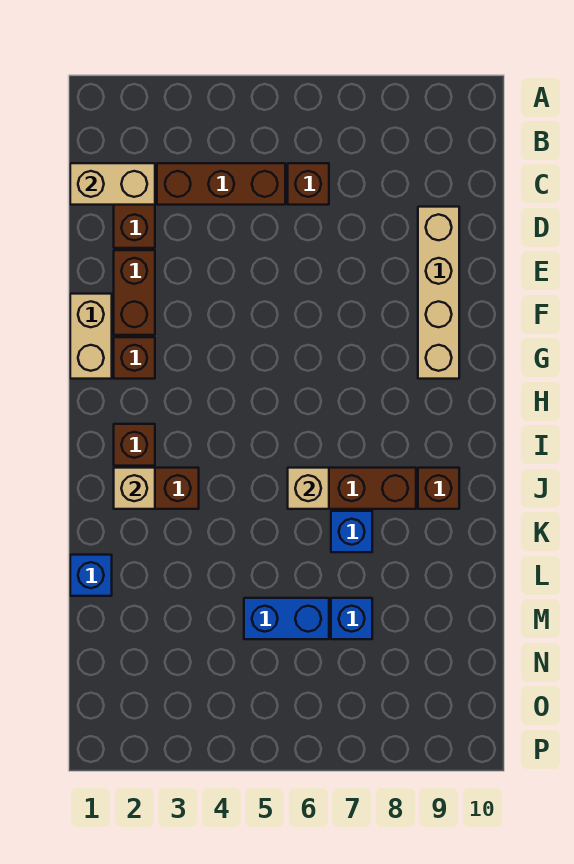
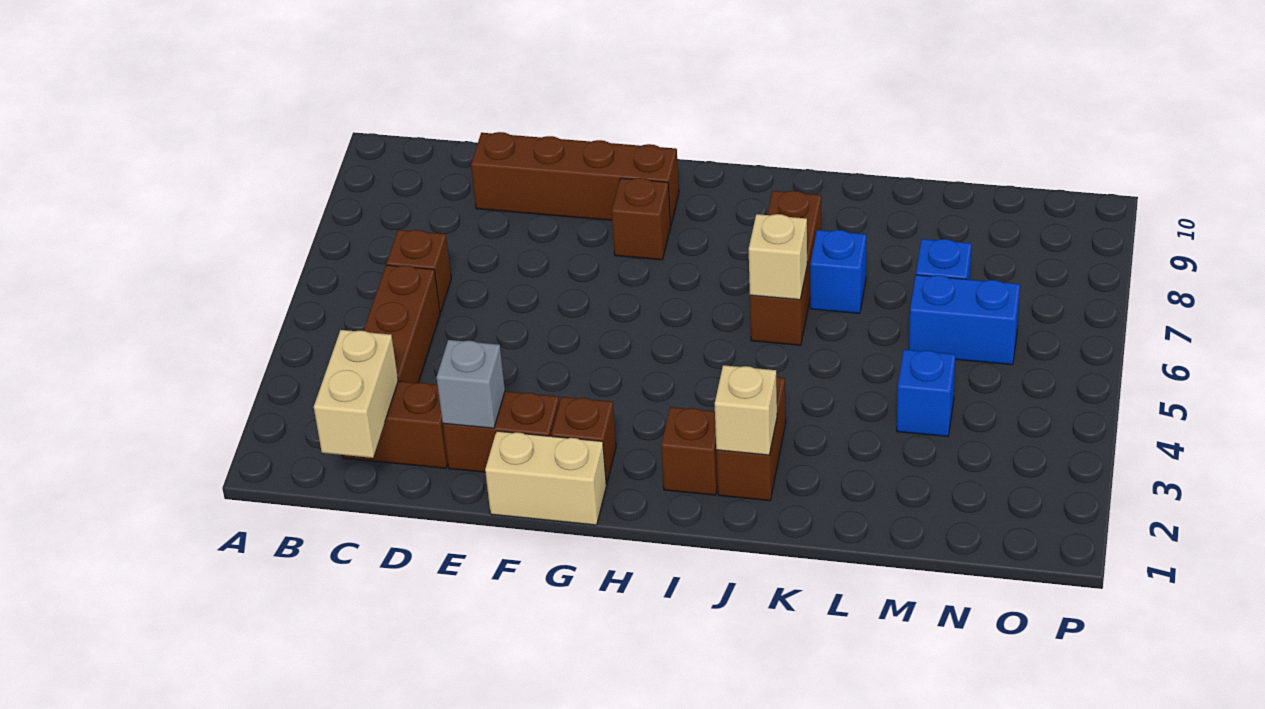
tan brick D9:G9 level 1 -> brown brick D9:G9 level 1
none -> grey brick E2 level 2
brown brick J9 level 1 -> brown brick G8 level 1
blue brick L1 level 1 -> blue brick M4 level 1
blue brick M5:M6 level 1 -> blue brick M6:N6 level 1

